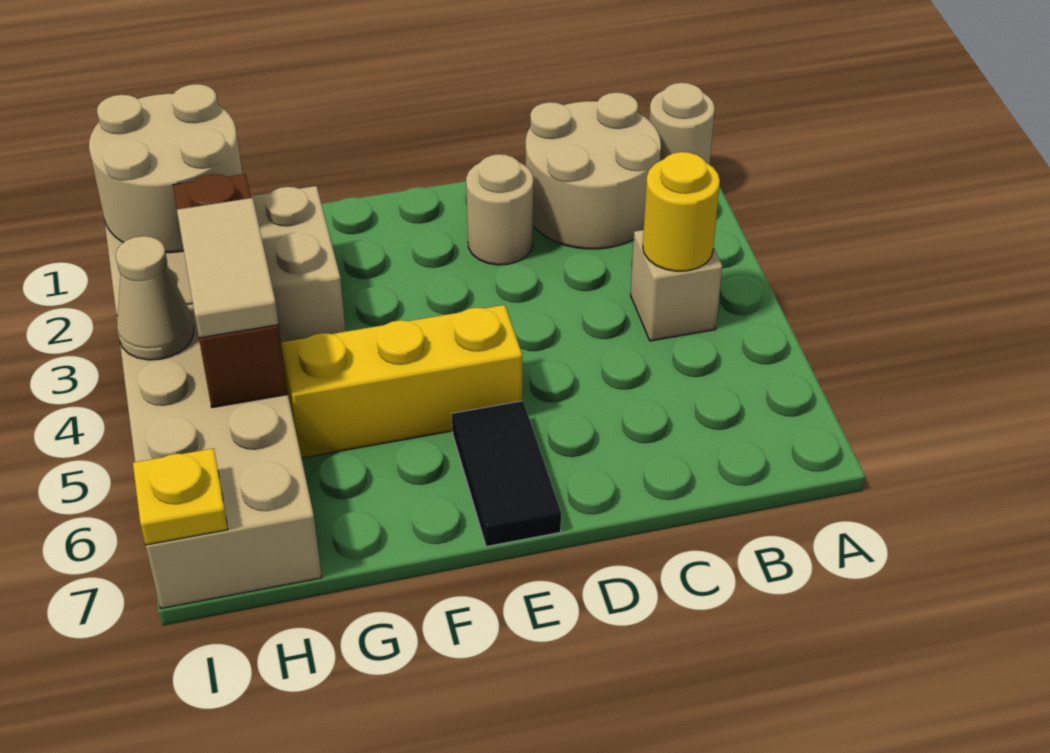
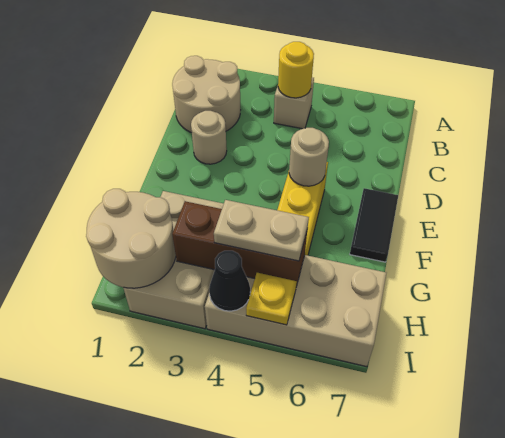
tan round brick A1 level 1 -> tan round brick E5 level 2
black tile E6:E7 level 1 -> black tile E7:F7 level 1
tan tile H4:H5 level 3 -> tan plate H4:H5 level 3
tan cone I4 level 2 -> black cone I4 level 2
yellow plate I7 level 2 -> yellow plate I5 level 2

